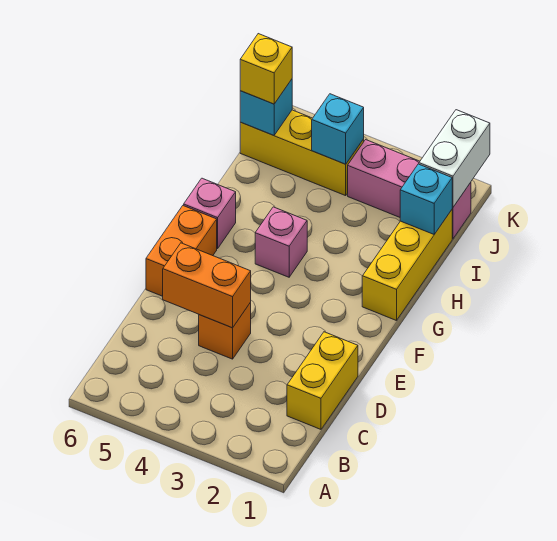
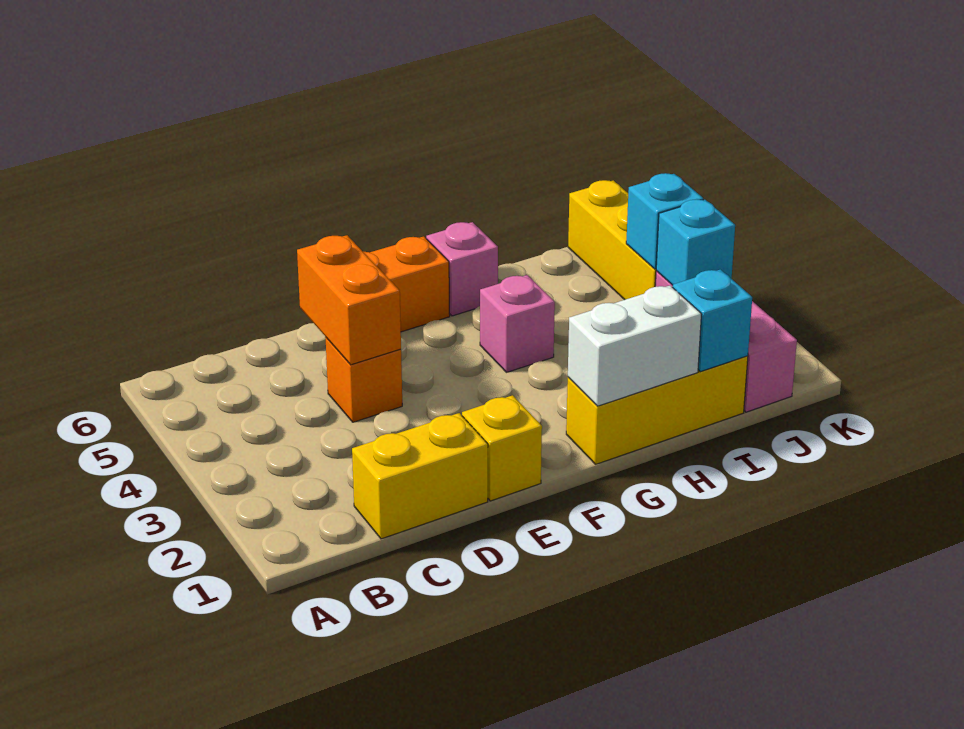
white brick J1:K1 level 2 -> white brick G1:H1 level 2
cyan brick J6 level 2 -> cyan brick J3 level 2
yellow brick J6 level 3 -> yellow brick E1 level 1

